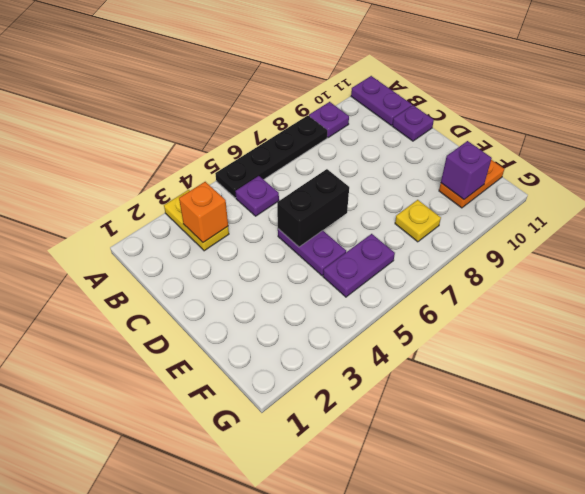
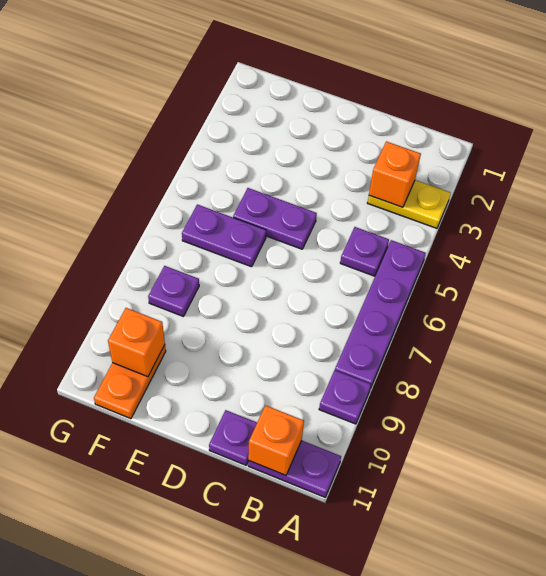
black plate A5:A8 level 1 -> purple plate A5:A8 level 1
none -> orange brick B11 level 2
black brick D5:D6 level 2 -> none
purple plate F5:F6 level 1 -> purple plate E6:F6 level 1
yellow plate F8 level 1 -> purple plate F8 level 1
purple brick F10 level 2 -> orange brick F10 level 2

